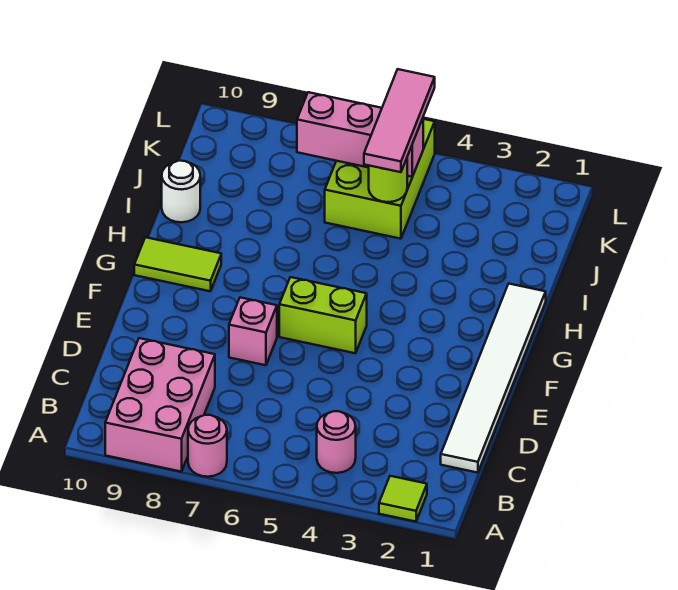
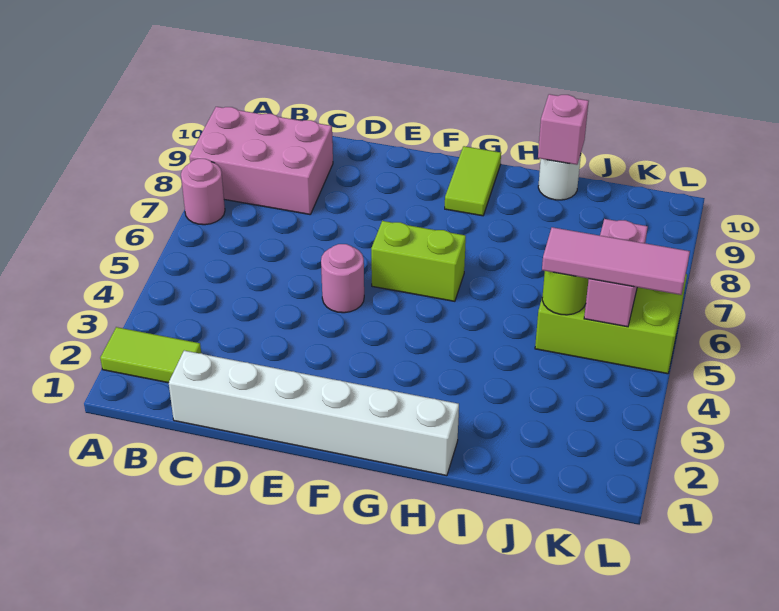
lime tile A2 level 1 -> lime tile A2:B2 level 1
pink round brick B4 level 1 -> pink round brick E5 level 1
white tile C1:H1 level 1 -> white brick C1:H1 level 1
pink brick E7 level 1 -> pink brick I10 level 2
lime brick F5:F6 level 1 -> lime brick F6:G6 level 1
pink brick K5:K7 level 2 -> pink brick K5:K6 level 2

